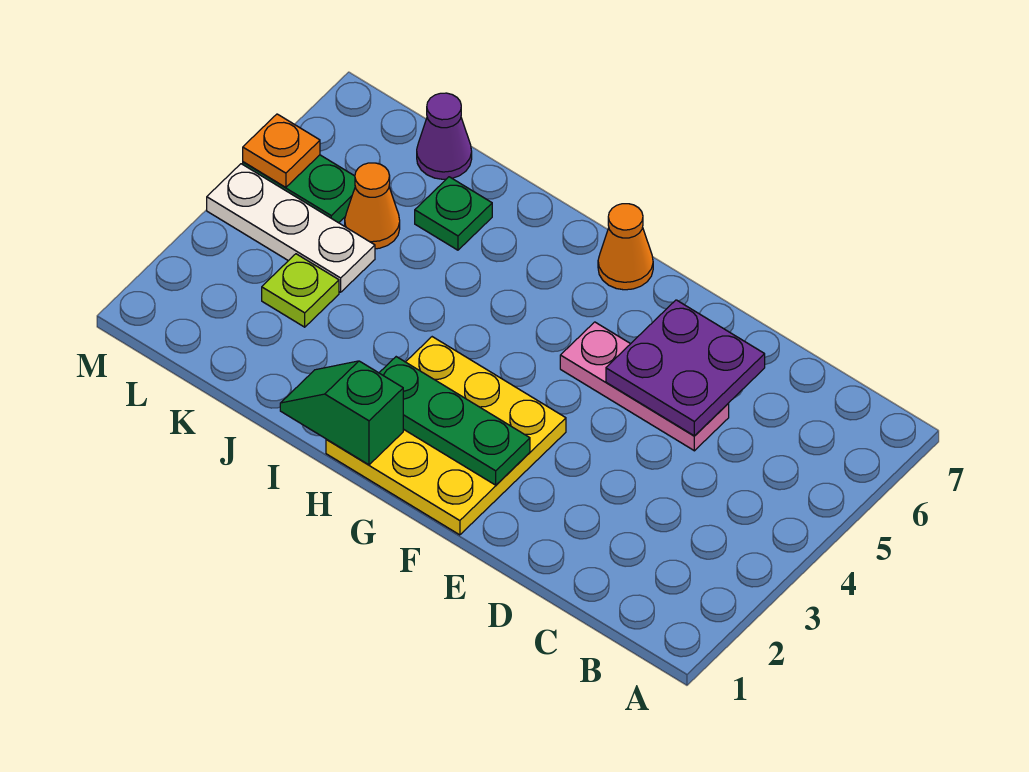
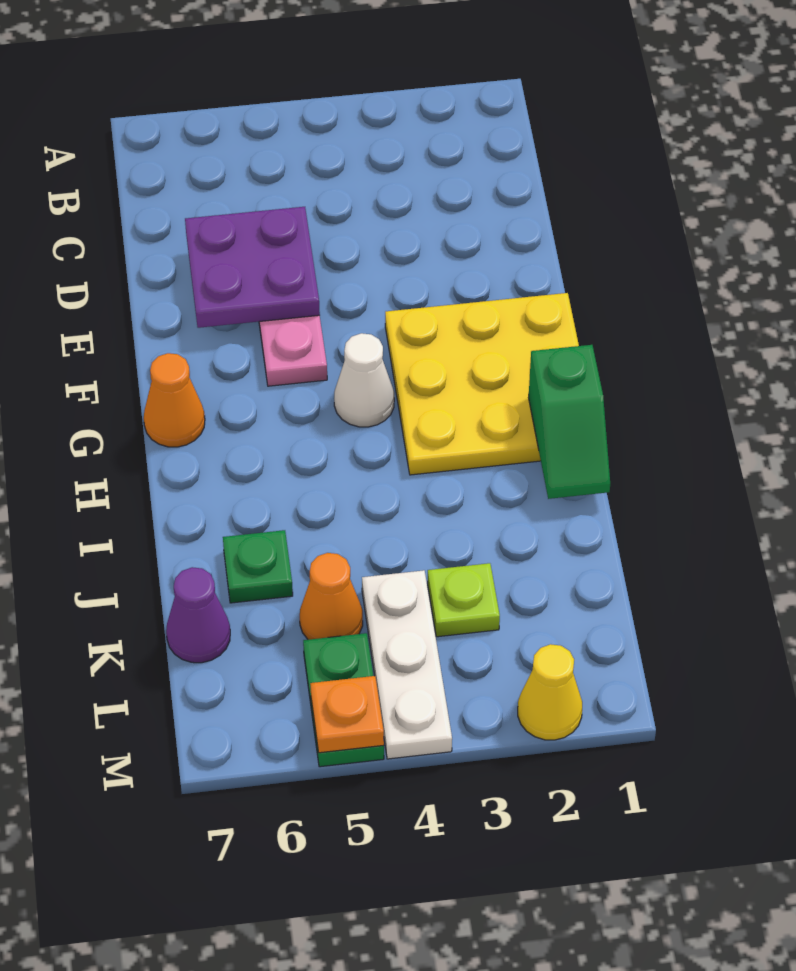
green plate F2:H2 level 2 -> none
none -> white cone G4 level 1
none -> yellow cone M2 level 1

